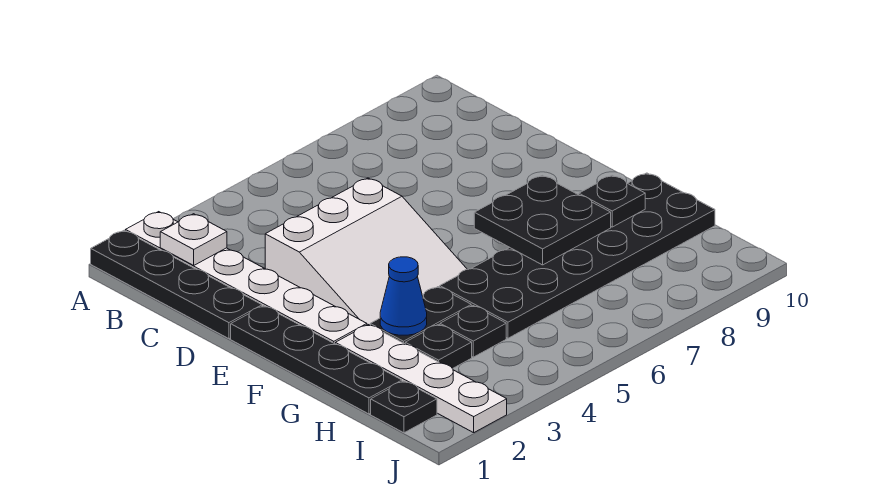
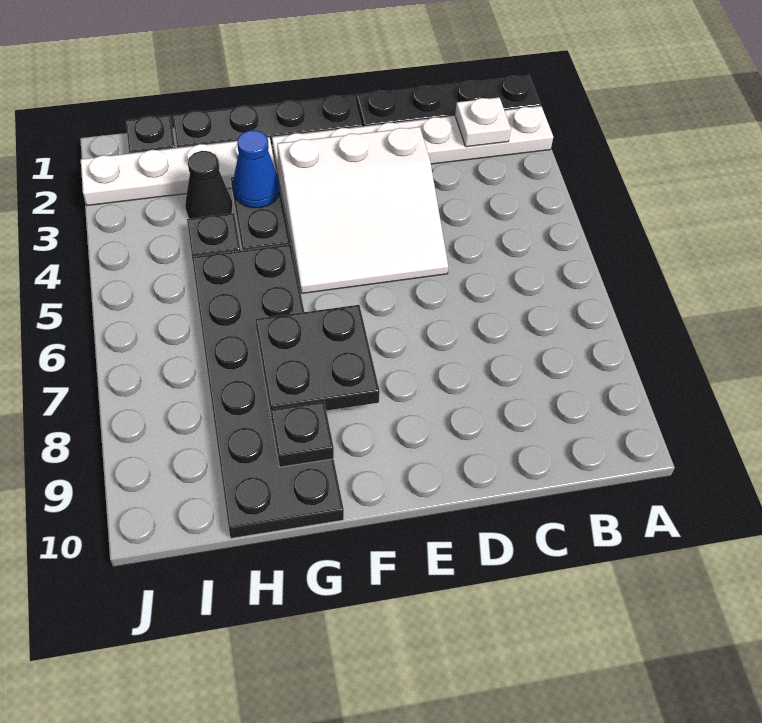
white slope D3:F5 level 1 top D -> white slope D3:F5 level 1 top 3
black plate H3 level 1 -> black cone H3 level 1

